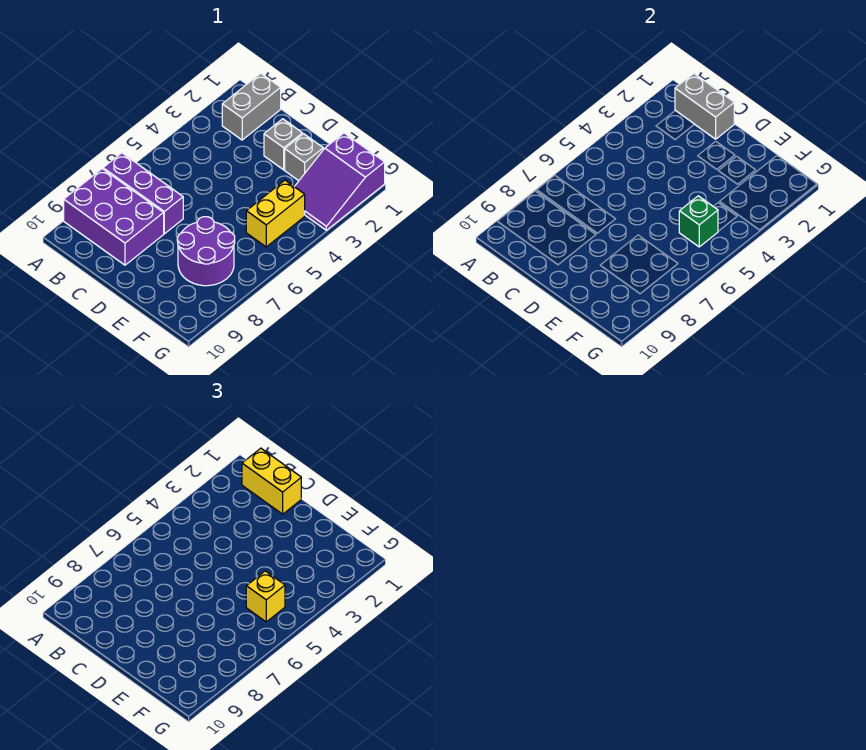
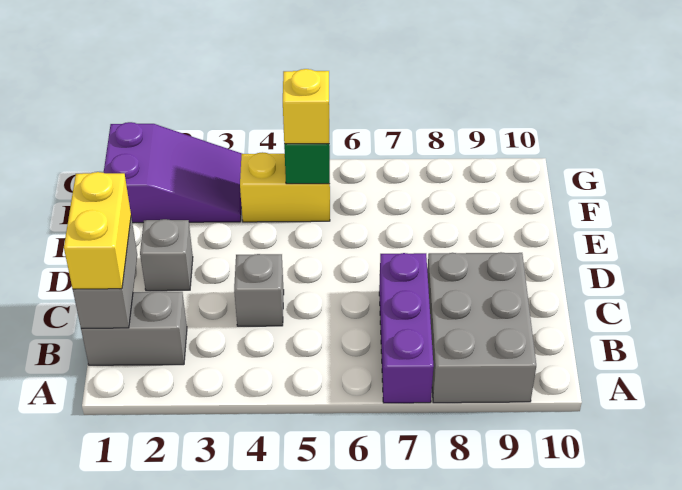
purple brick A8:C9 level 1 -> grey brick A8:C9 level 1
grey brick E2 level 1 -> grey brick C4 level 1
purple round brick E7:F8 level 1 -> none

